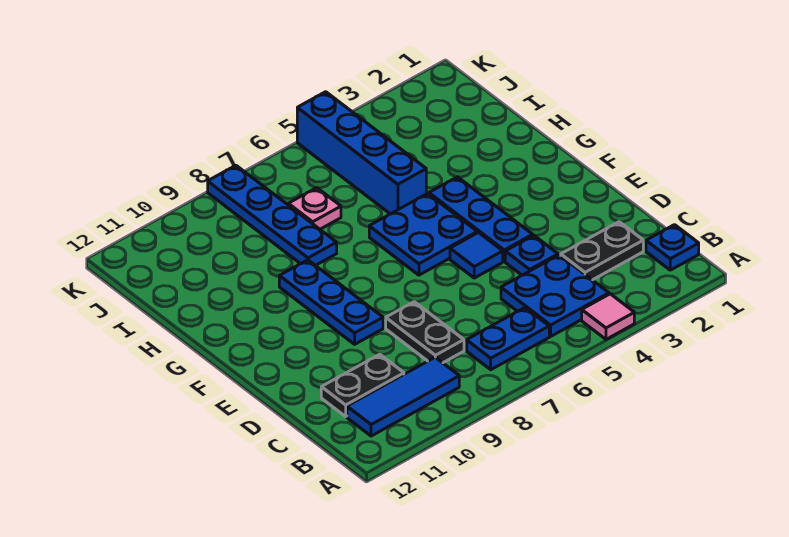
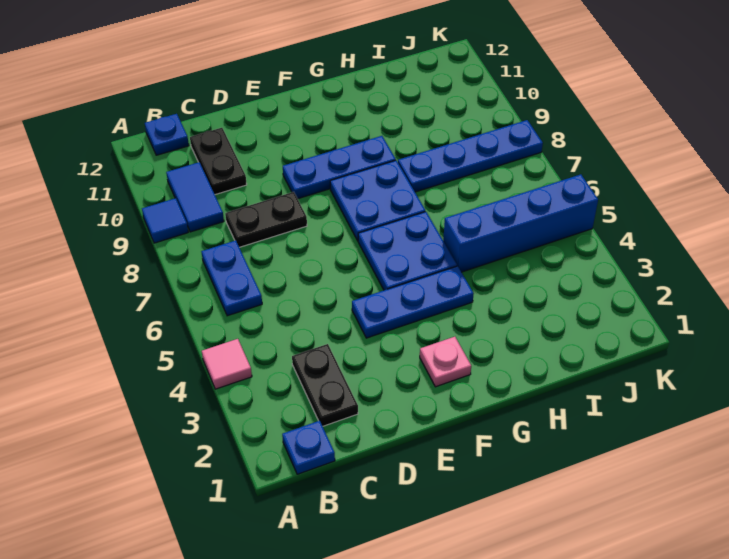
blue plate B4:C5 level 1 -> blue plate F7:G8 level 1
blue tile B9:B11 level 1 -> blue tile B9:B10 level 1
blue plate D4 level 1 -> blue plate B12 level 1
blue tile E5 level 1 -> blue tile A9 level 1
pink plate I7 level 1 -> pink plate F2 level 1

